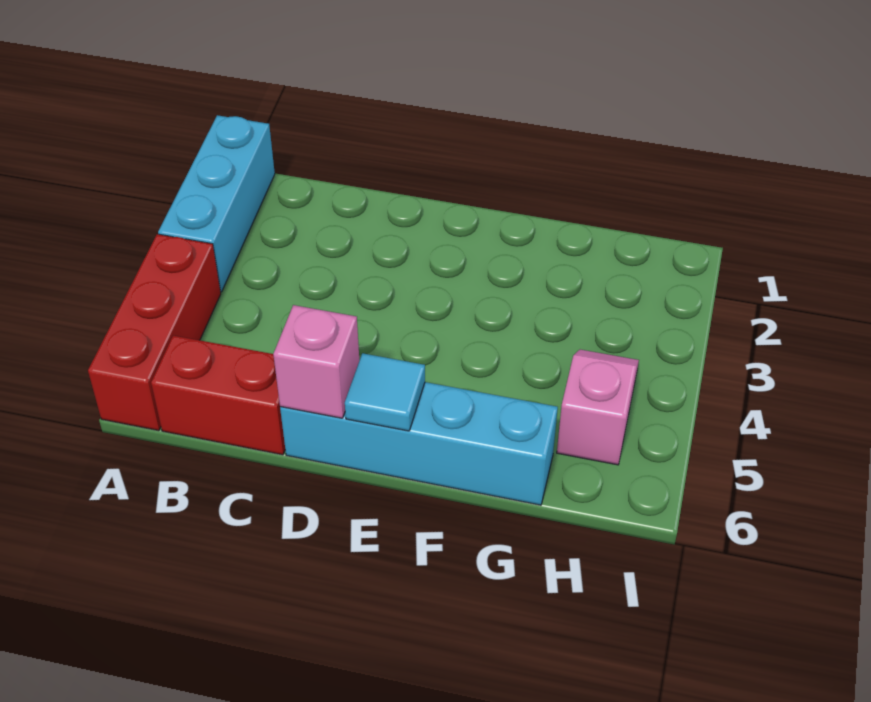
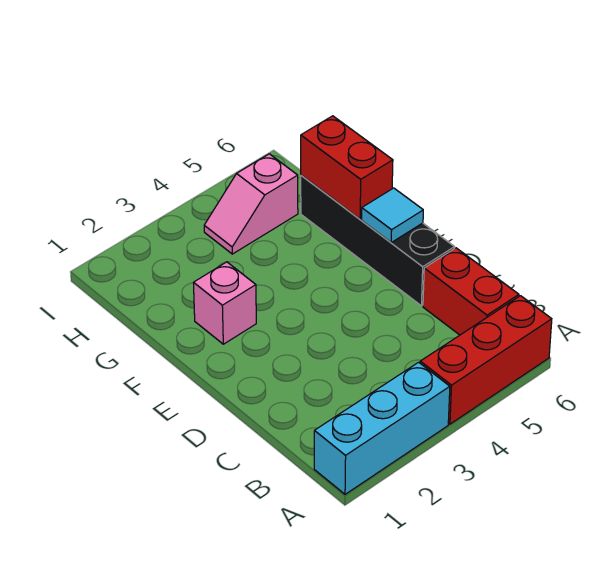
cyan brick D6:G6 level 1 -> black brick D6:G6 level 1
pink brick D6 level 2 -> pink brick F2 level 1
none -> red brick F6:G6 level 2

